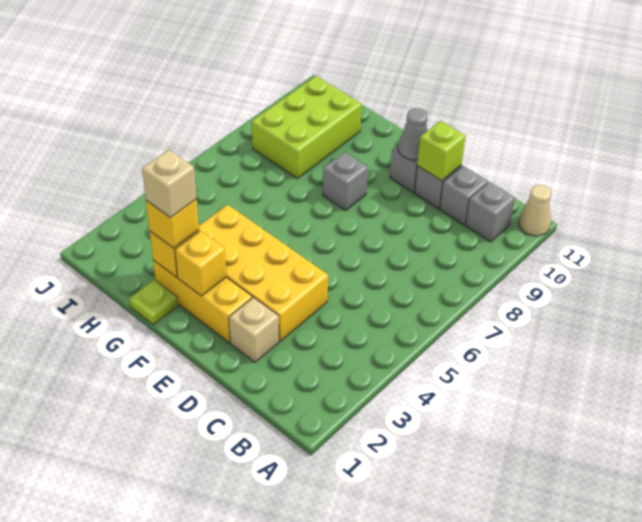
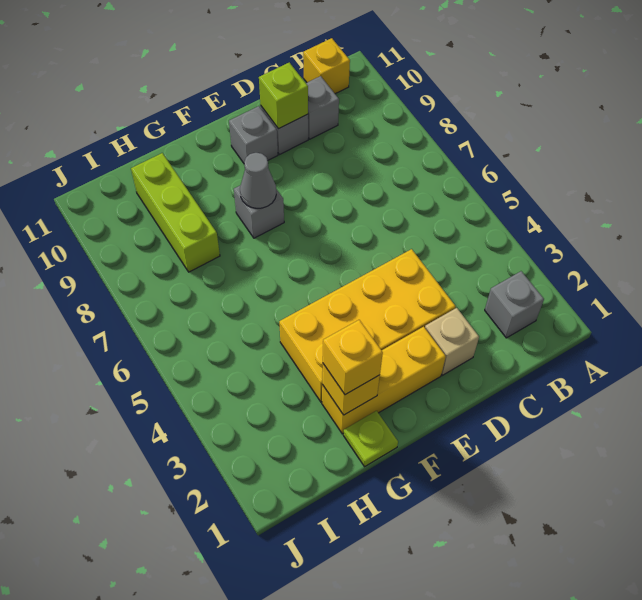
tan cone A11 level 1 -> none
grey brick B10 level 1 -> grey brick B2 level 1
grey cone E10 level 2 -> grey cone F8 level 2
yellow brick F2 level 2 -> yellow brick B11 level 1
tan brick G2 level 4 -> none
lime brick H8:I10 level 1 -> lime brick H8:H10 level 1

